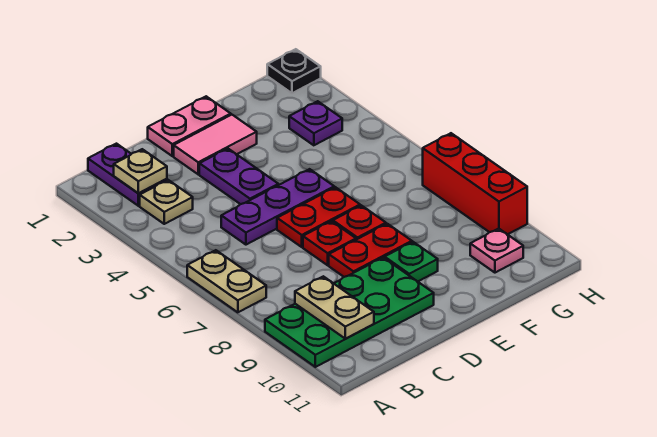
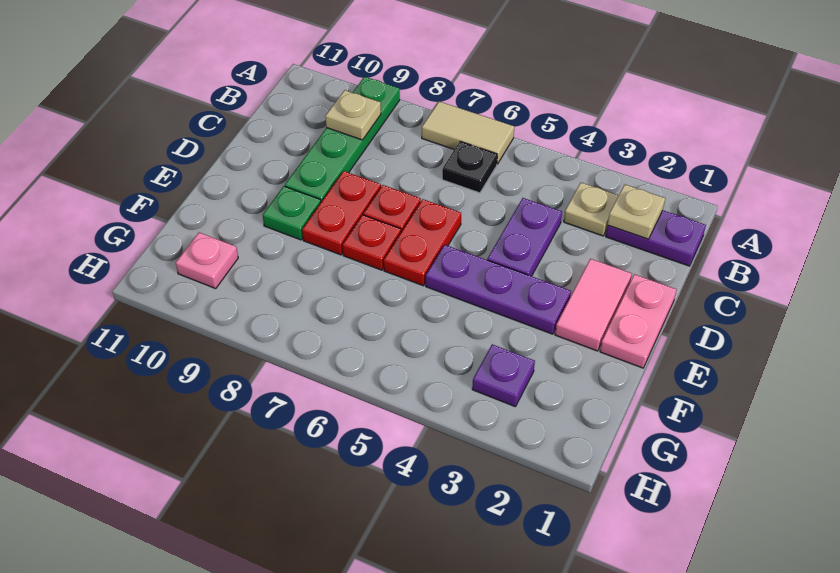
tan plate A6:A7 level 1 -> tan tile A6:A7 level 1
green plate A9:D10 level 1 -> green plate A9:D9 level 1
tan plate B9:B10 level 2 -> tan plate B9 level 2
purple plate C5:E5 level 1 -> purple plate E3:E5 level 1
purple plate D3:D4 level 1 -> purple plate C4:D4 level 1
black plate H1 level 1 -> black plate B6 level 1
red brick H7:H9 level 1 -> none

